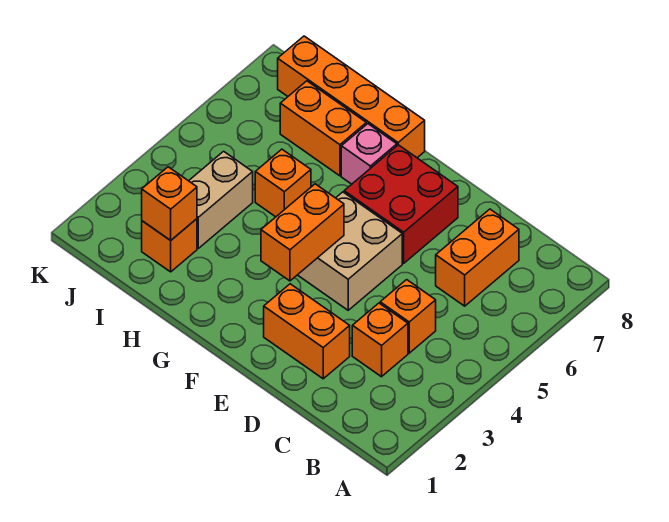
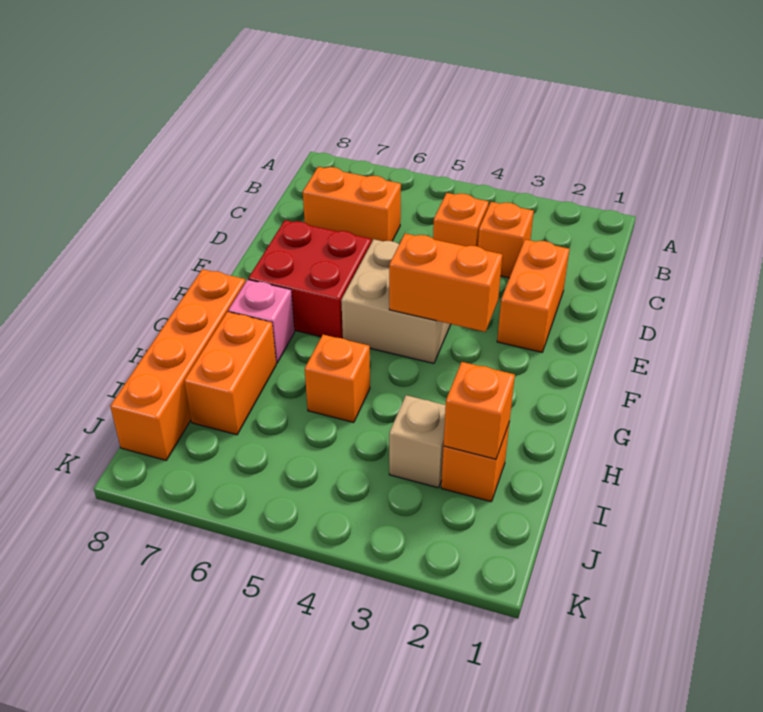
tan brick I3:I4 level 1 -> tan brick I3 level 1

